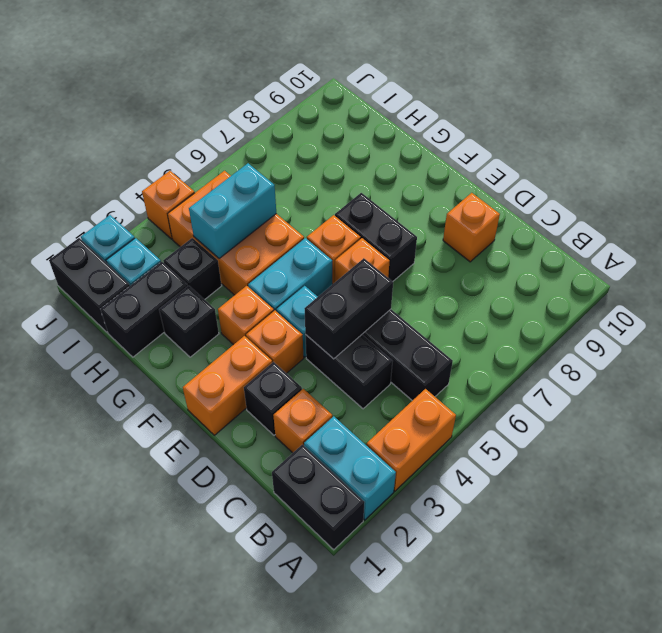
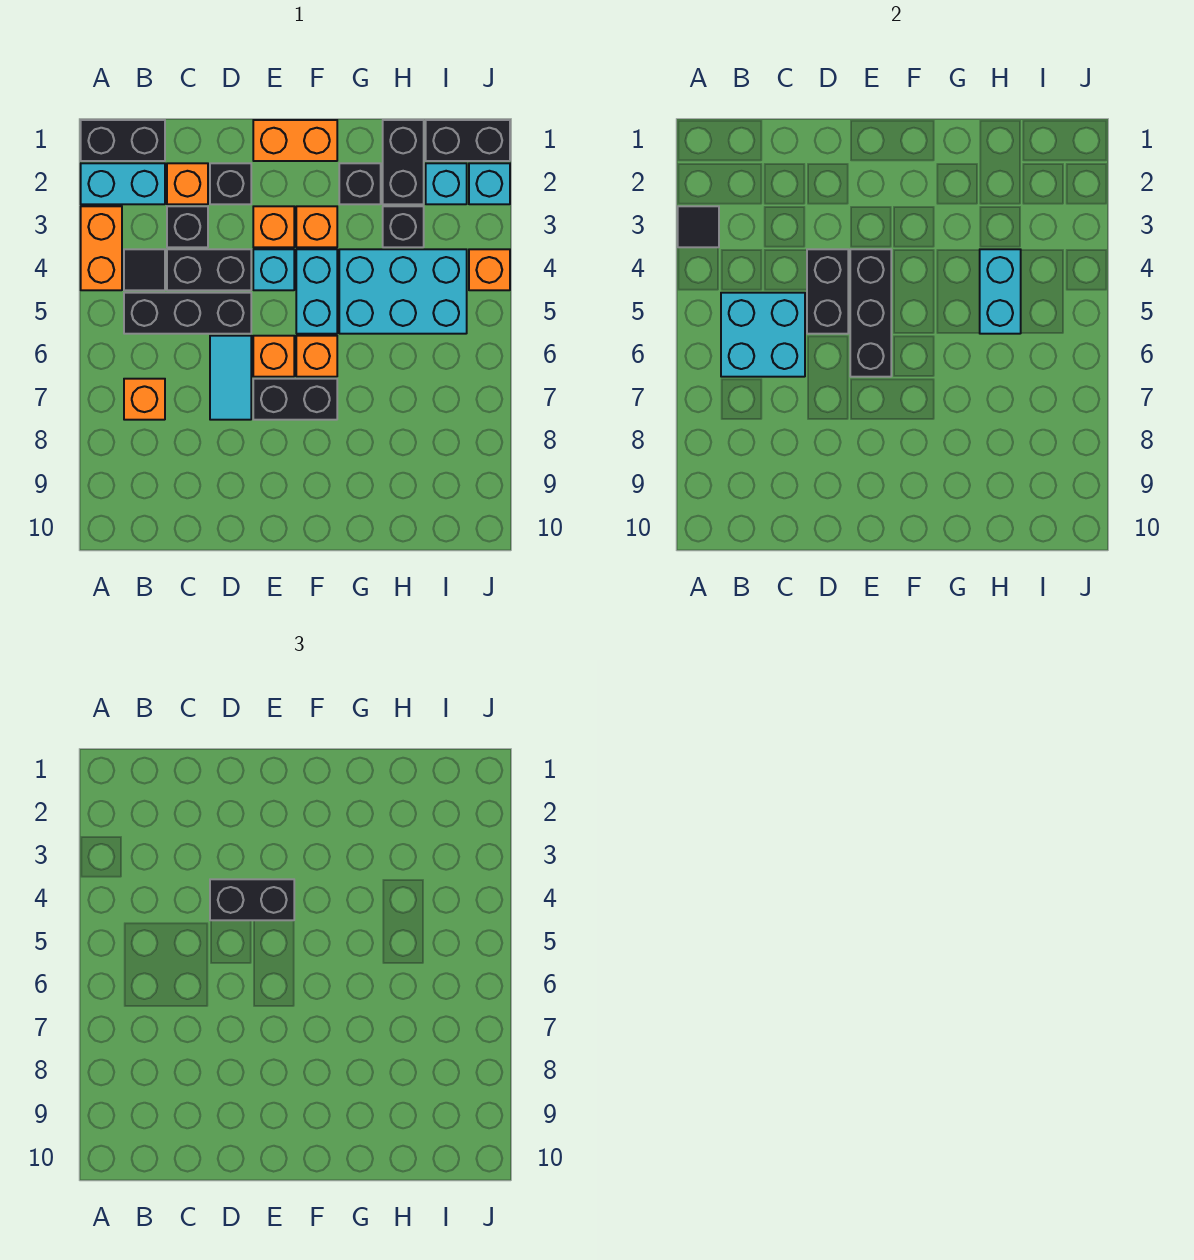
none -> black tile A3 level 2
none -> black tile B4 level 1
none -> cyan brick B5:C6 level 2
none -> black brick C3 level 1
none -> black brick D4:E4 level 3
none -> cyan tile D6:D7 level 1
orange brick D9 level 1 -> orange brick B7 level 1
orange brick E1:E2 level 1 -> orange brick E1:F1 level 1
none -> black brick E4:E6 level 2
orange brick G4:I5 level 1 -> cyan brick G4:I5 level 1

